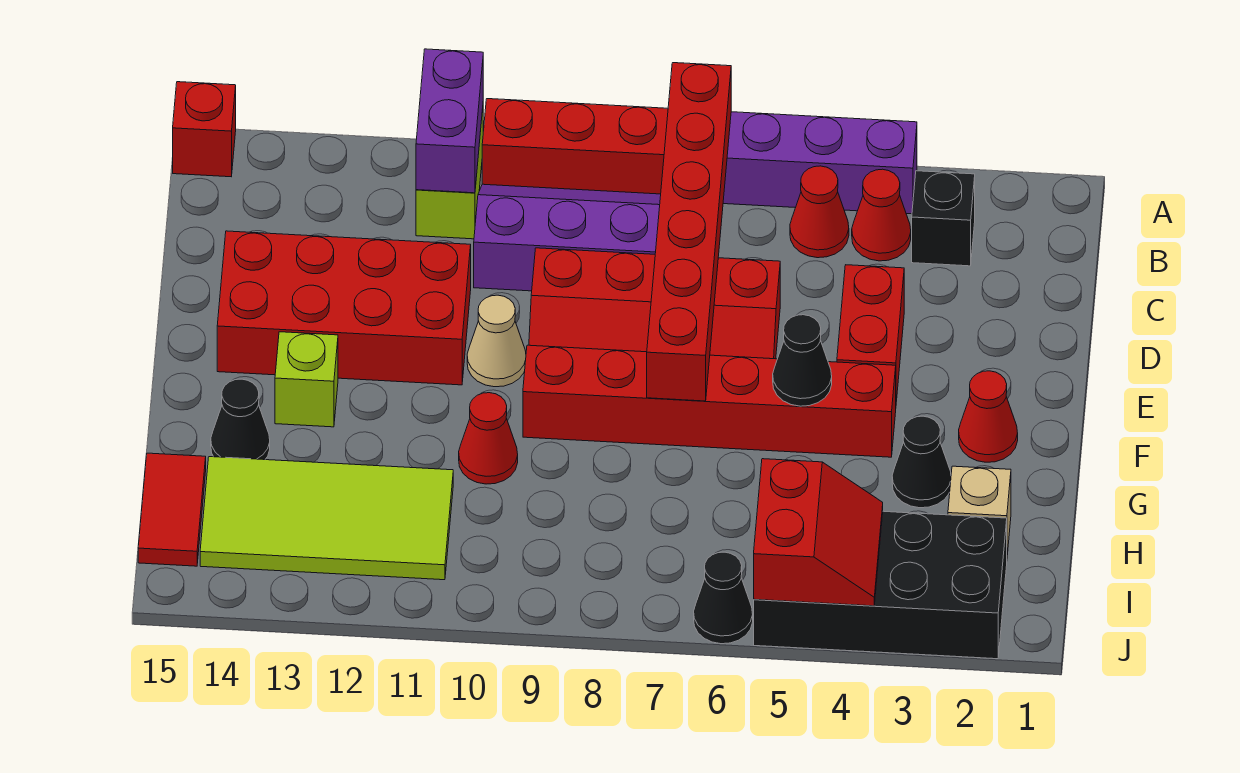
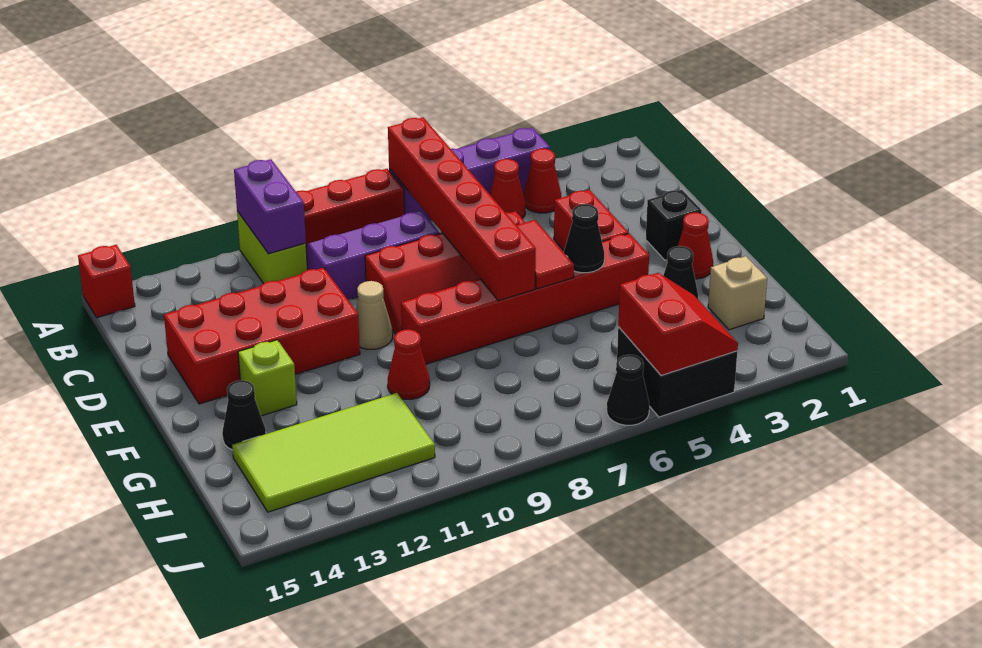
black brick B3 level 1 -> black brick E2 level 1
red tile H15:I15 level 1 -> red tile E6:F6 level 2
black brick I2:J5 level 1 -> black brick I4:J5 level 1

